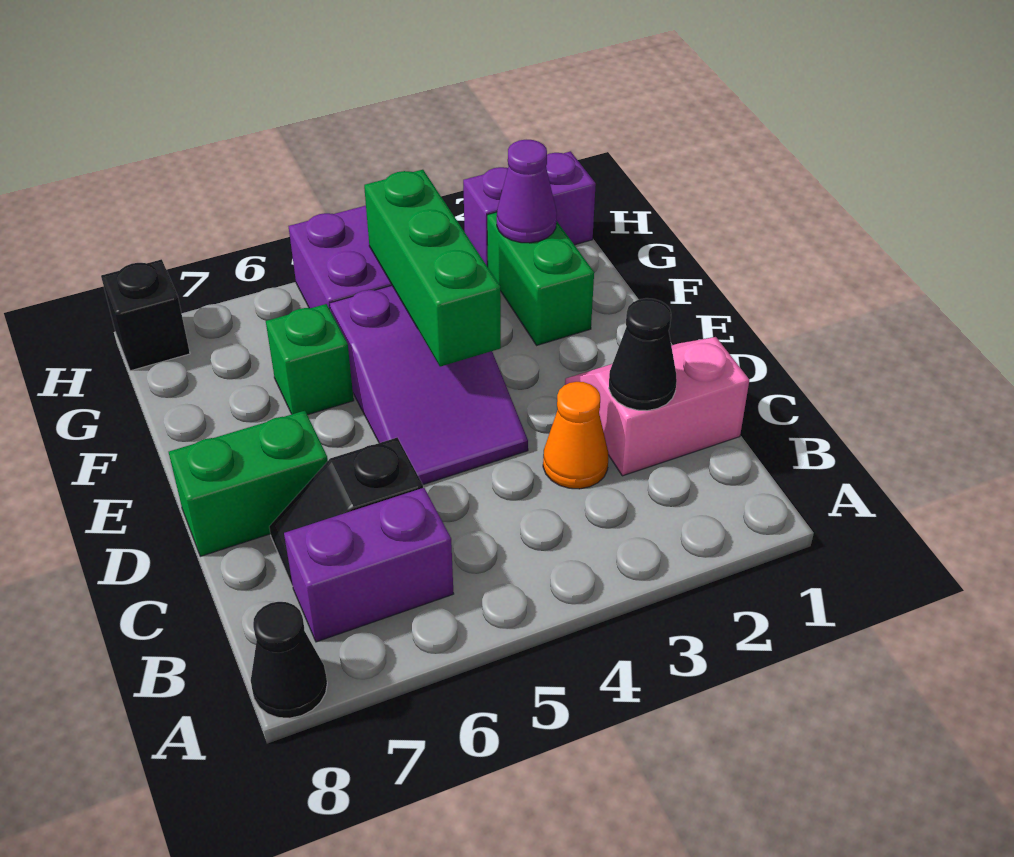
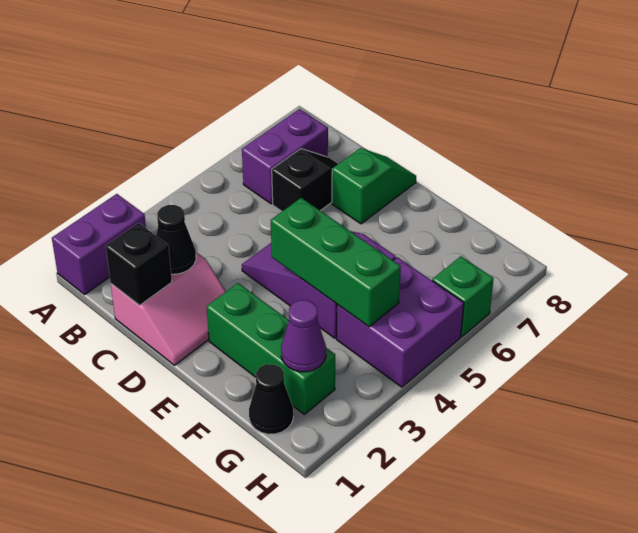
black cone A8 level 1 -> black cone G1 level 1
orange cone C3 level 1 -> none
green brick D7:D8 level 1 -> green slope D7:D8 level 1 top 7
green brick F2:G2 level 1 -> green brick E2:G2 level 1
green brick F6 level 1 -> green brick H6 level 1
purple brick H1:H2 level 1 -> purple brick A1:A2 level 1
black brick H8 level 1 -> black brick C1 level 2

